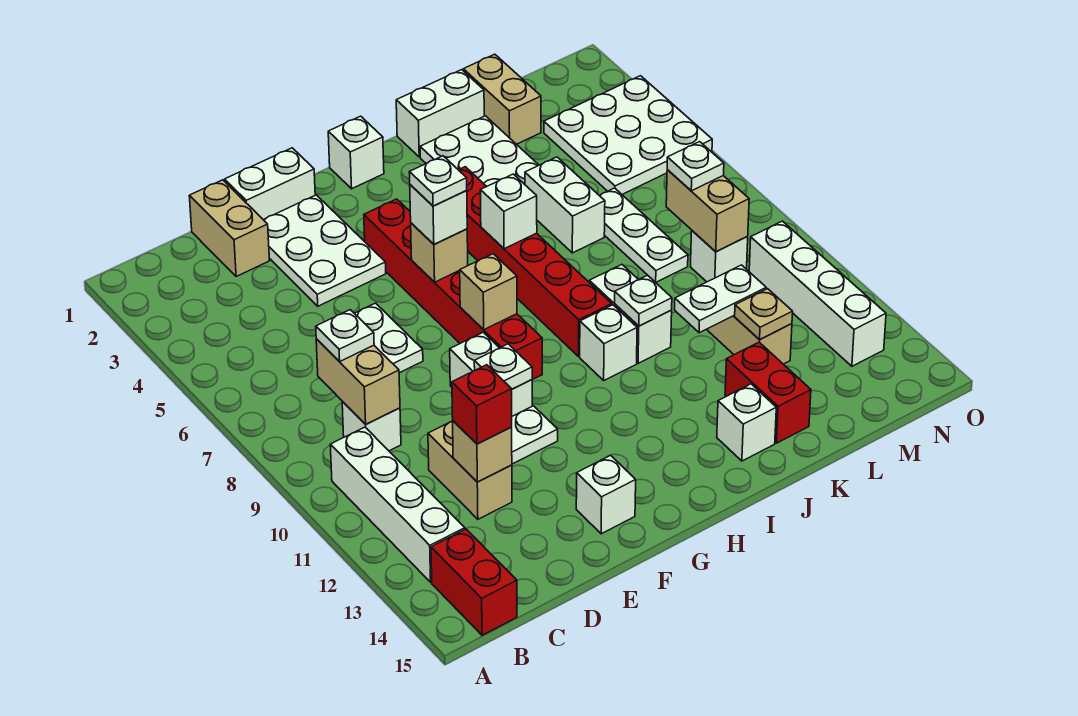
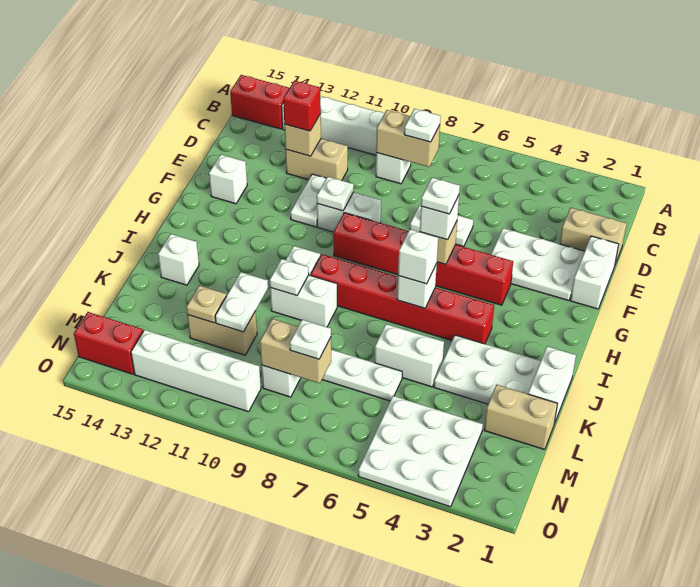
tan brick G8 level 2 -> none
white brick H1 level 1 -> white brick I6 level 3
red brick K13:K14 level 1 -> red brick N14:N15 level 1

